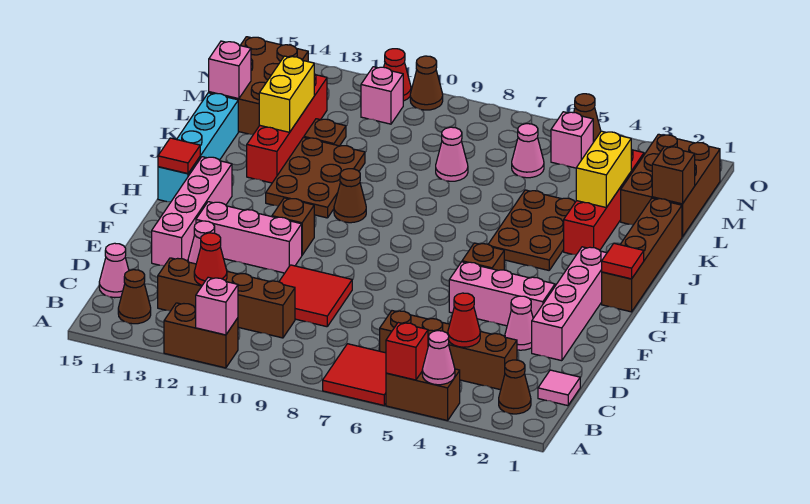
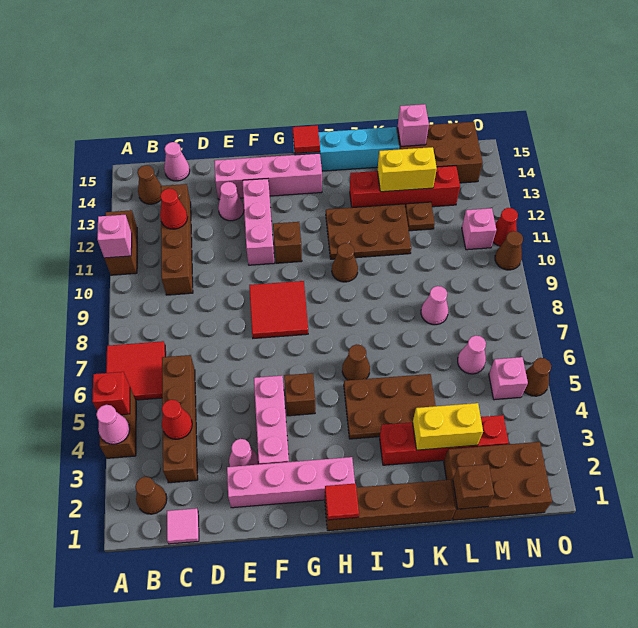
red tile D9:E10 level 1 -> red tile F8:G9 level 1
none -> brown cone I6 level 1

